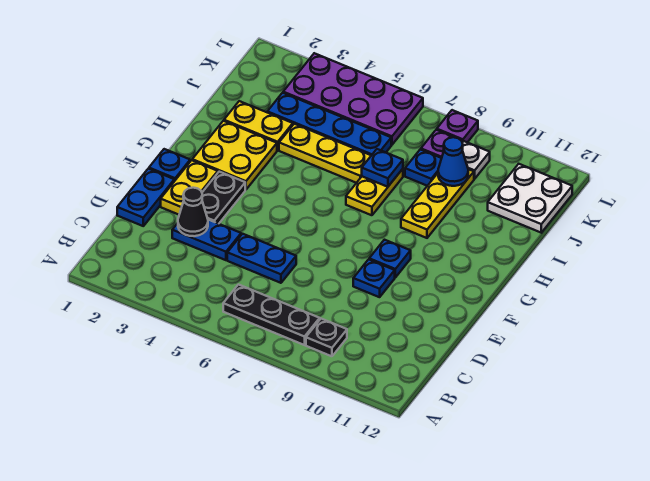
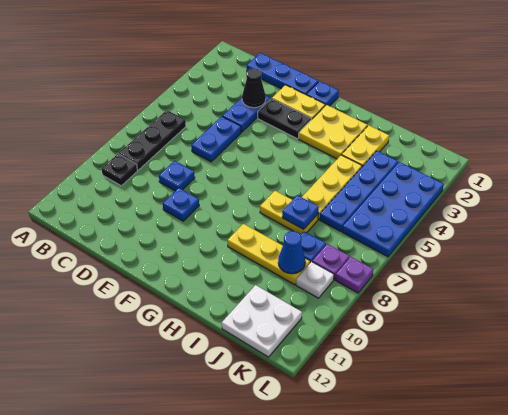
blue plate D1:E1 level 1 -> blue plate C1:E1 level 1
blue plate F9 level 1 -> blue plate D8 level 1
purple plate K3:L6 level 1 -> blue plate K3:L6 level 1

